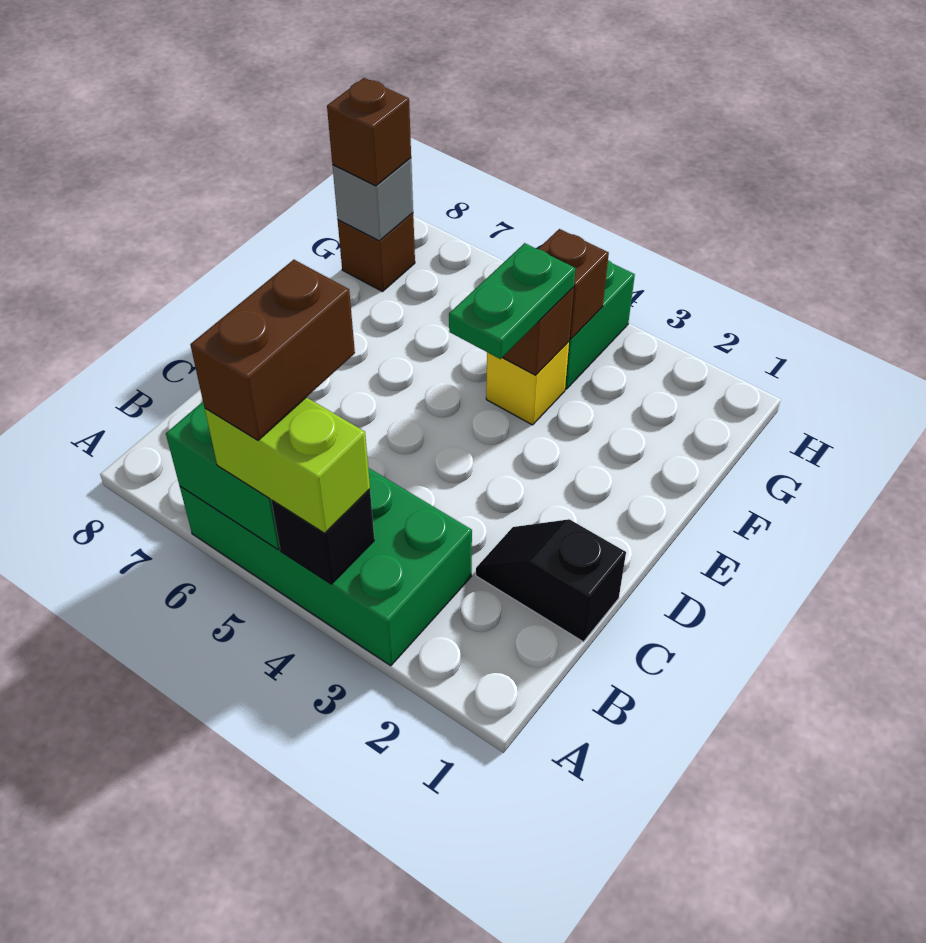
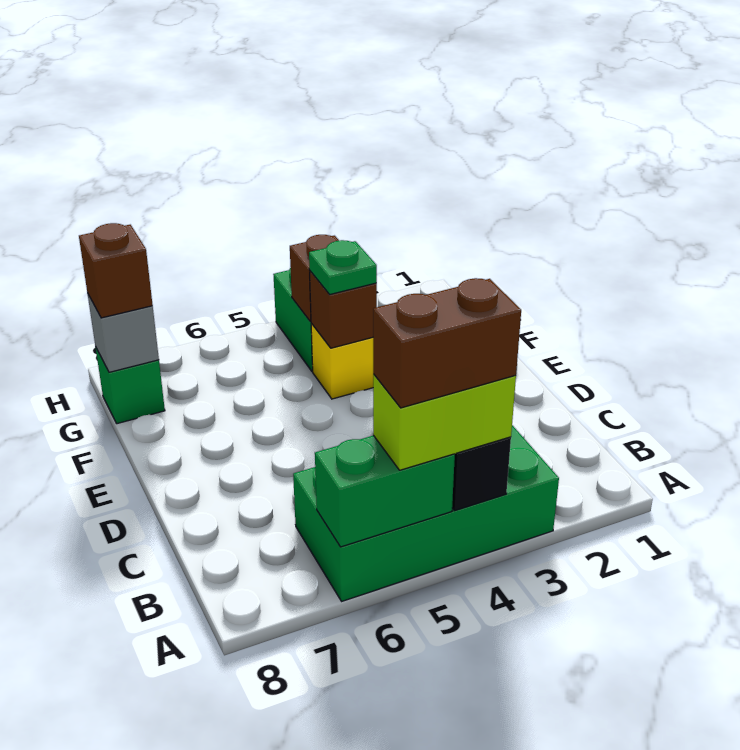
brown brick A5:B5 level 4 -> brown brick A4:A5 level 4
black slope C1:C2 level 1 top 1 -> none
green plate E4:F4 level 3 -> green plate F4 level 3
brown brick G8 level 1 -> green brick G8 level 1

